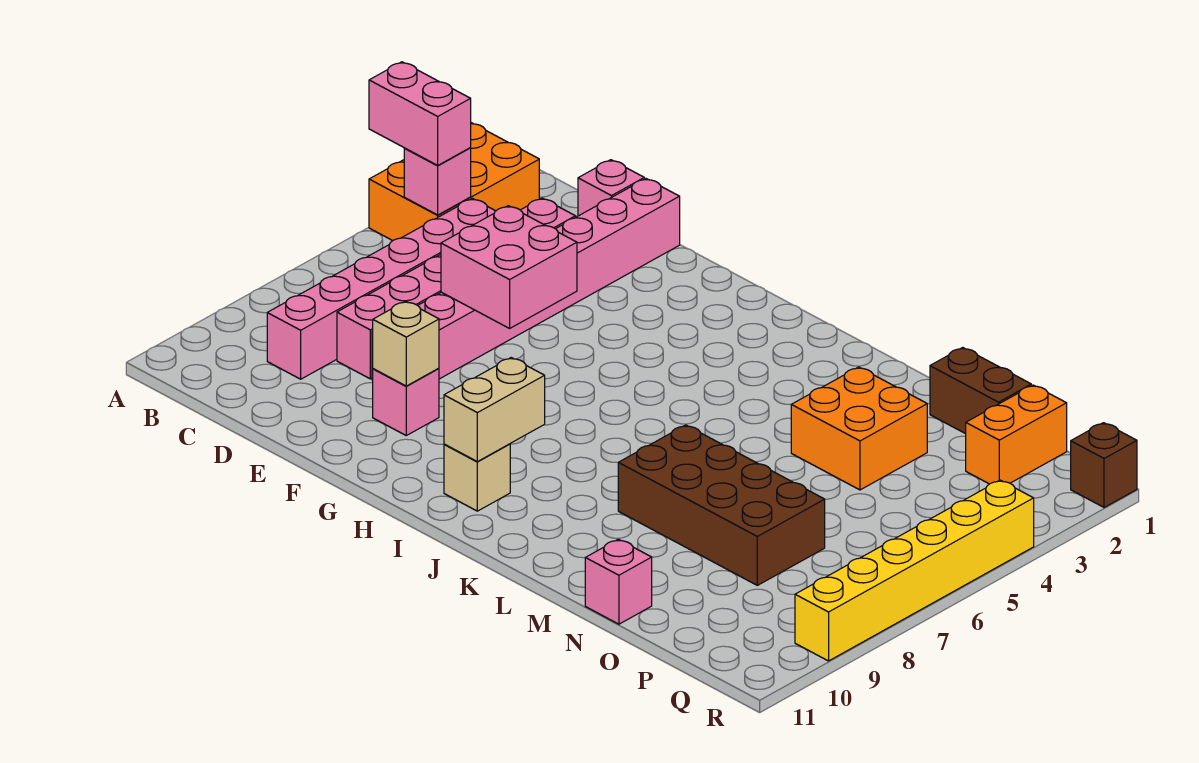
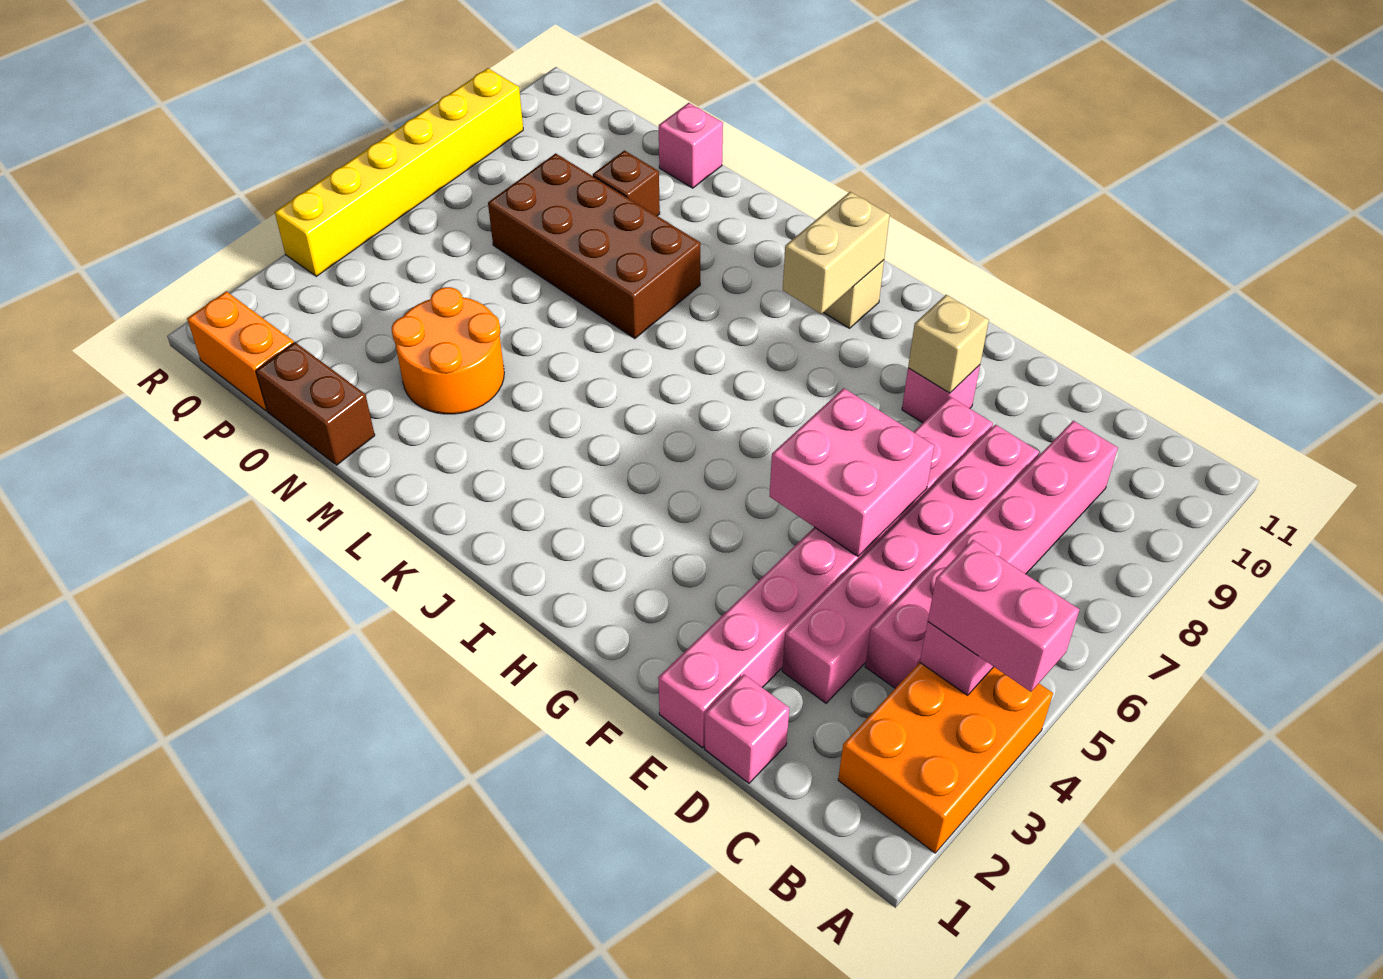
orange brick M3:N4 level 1 -> orange round brick M3:N4 level 1
orange brick P1:P2 level 1 -> orange brick P1:Q1 level 1
brown brick R1 level 1 -> brown brick N9 level 1

